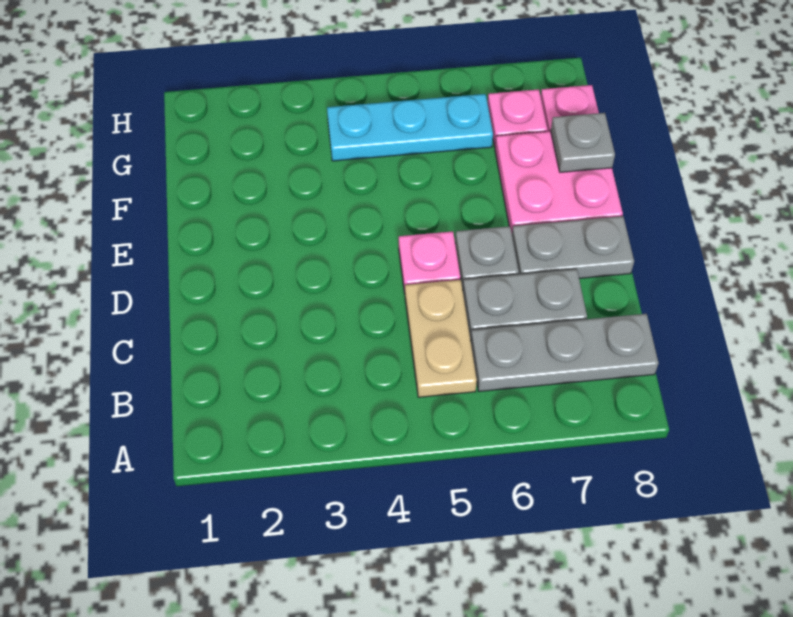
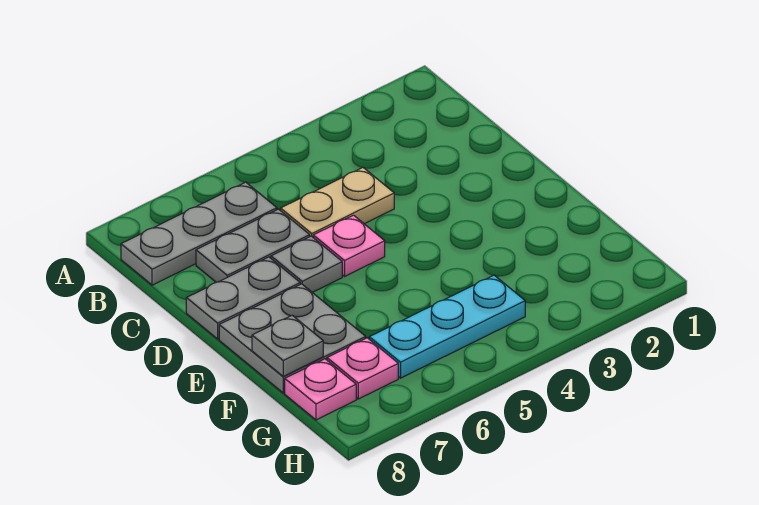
tan plate B5:C5 level 1 -> tan plate C4:C5 level 1
pink plate E7:F8 level 1 -> grey plate E7:F8 level 1

